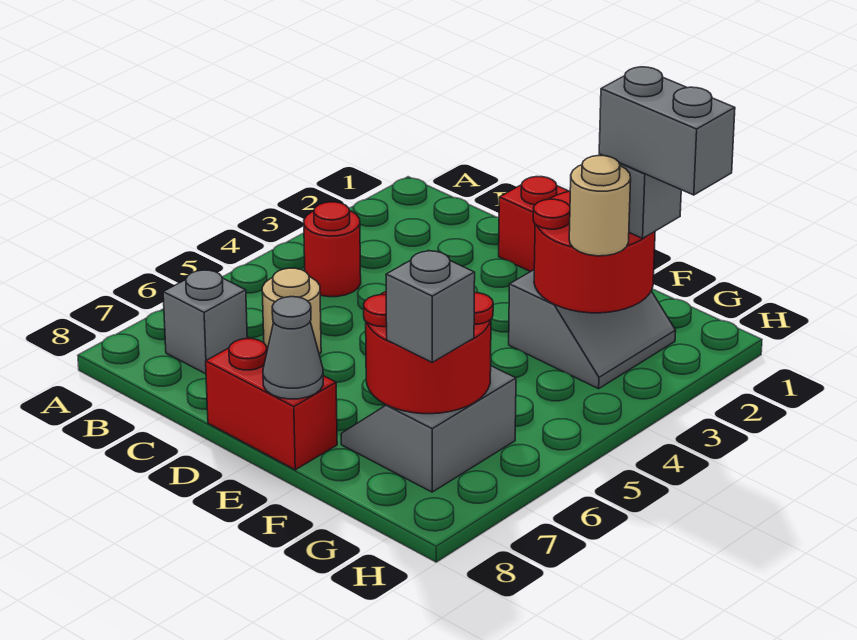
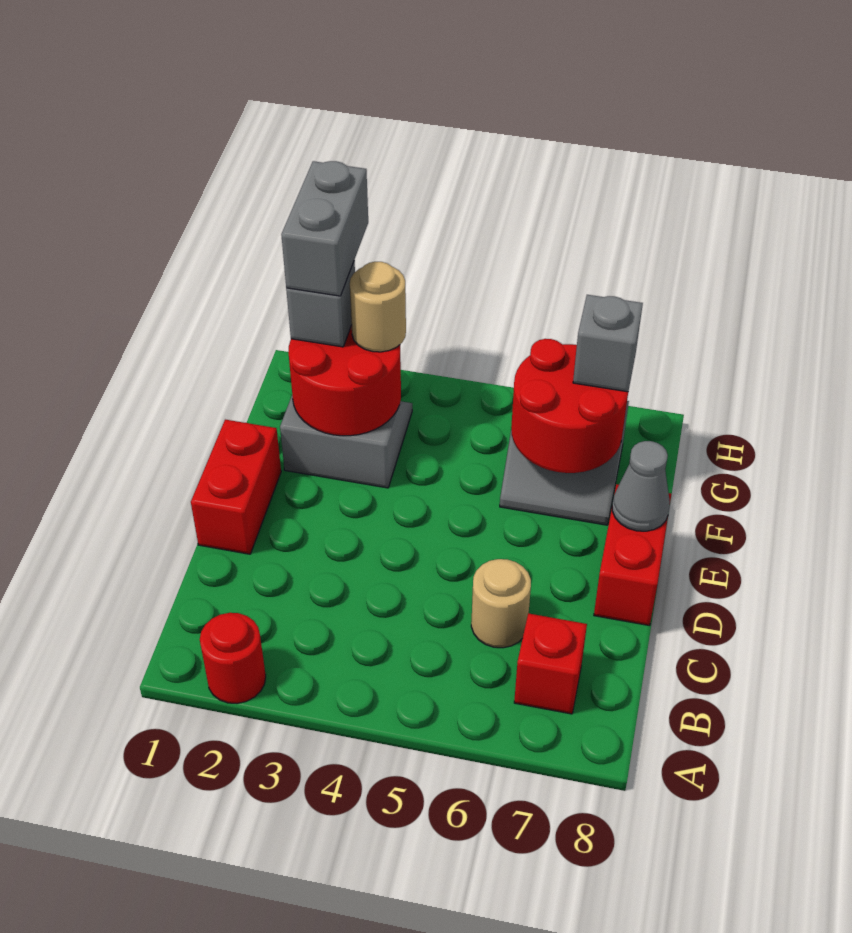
red round brick B4 level 1 -> red round brick A2 level 1
grey brick B7 level 1 -> red brick B7 level 1

